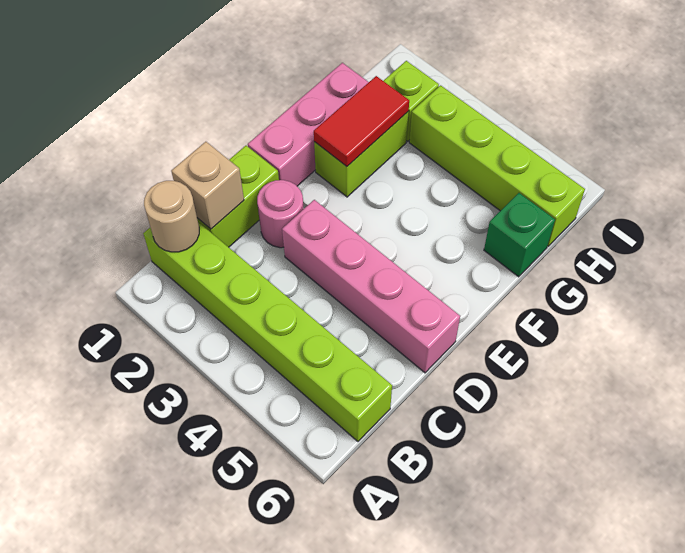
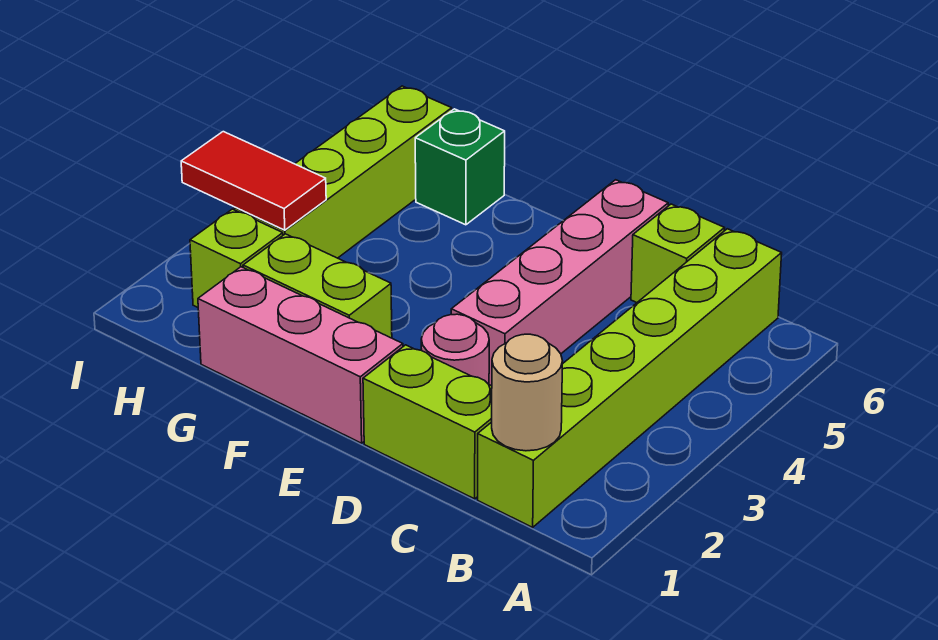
tan brick C1 level 2 -> none
none -> lime brick C6 level 1
red tile F2:G2 level 2 -> red tile H3:I3 level 2

